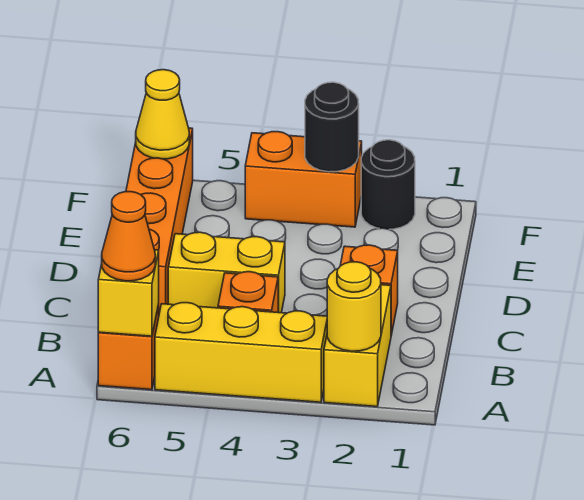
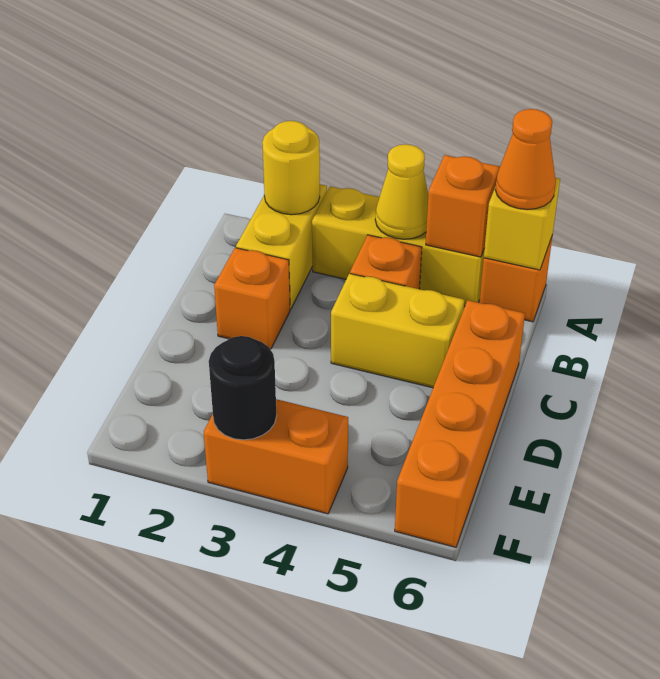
none -> orange brick A5 level 2
black round brick F2 level 1 -> none
yellow cone F6 level 2 -> yellow cone A4 level 2

